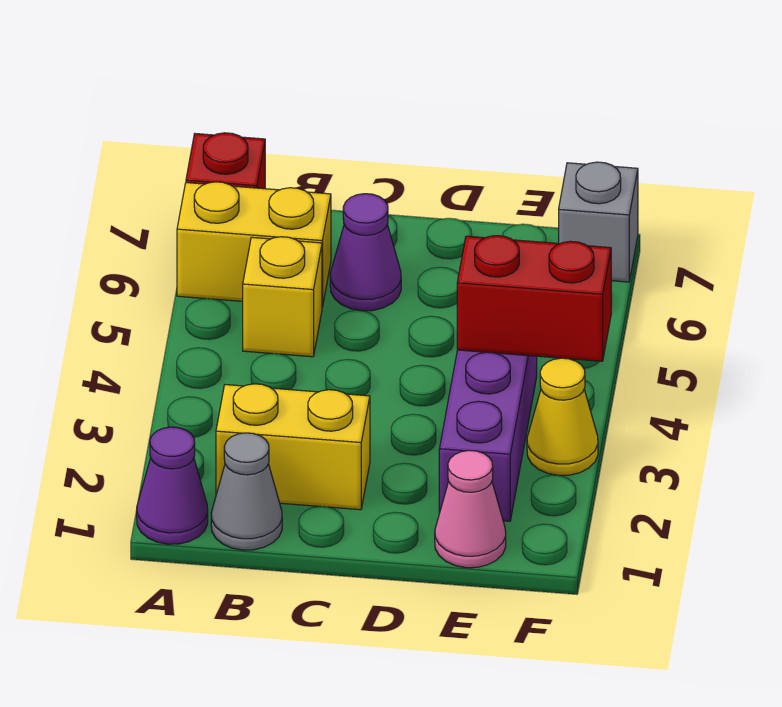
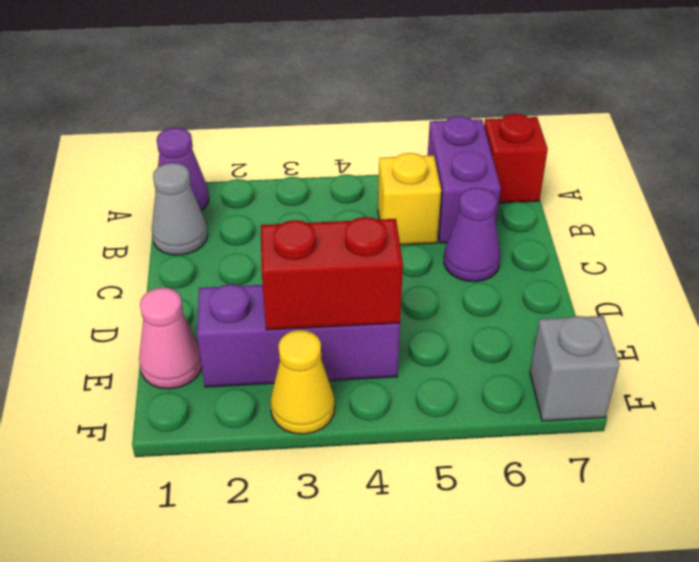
yellow brick A6:B6 level 1 -> purple brick A6:B6 level 1
yellow brick B2:C2 level 1 -> none
red brick E4:F4 level 2 -> red brick E3:E4 level 2

